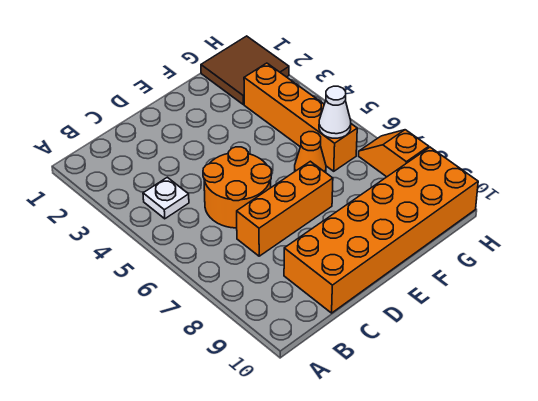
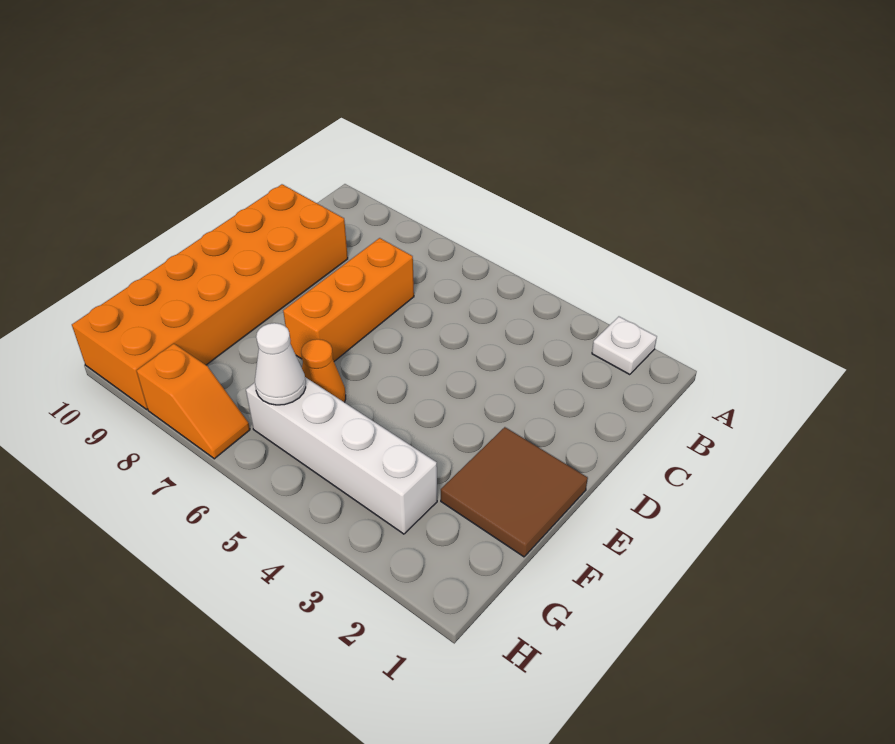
white plate B4 level 1 -> white plate A2 level 1
orange round brick C5:D6 level 1 -> none
brown tile G1:H2 level 1 -> brown tile E1:F2 level 1
orange brick G3:G6 level 1 -> white brick G3:G6 level 1

